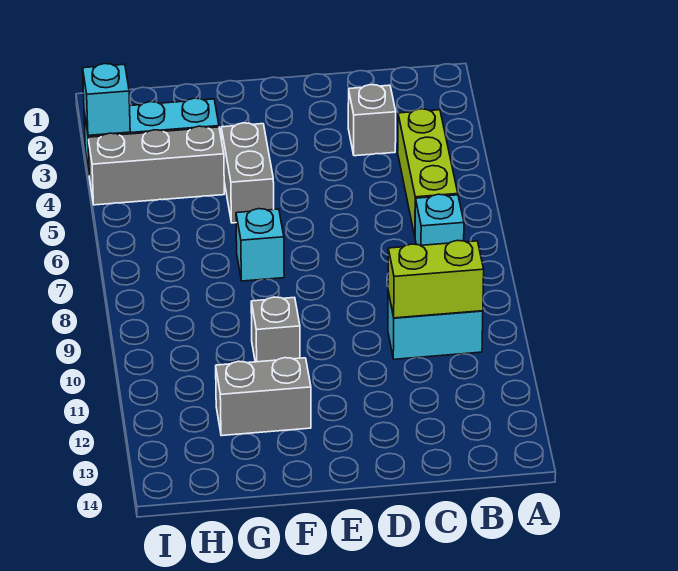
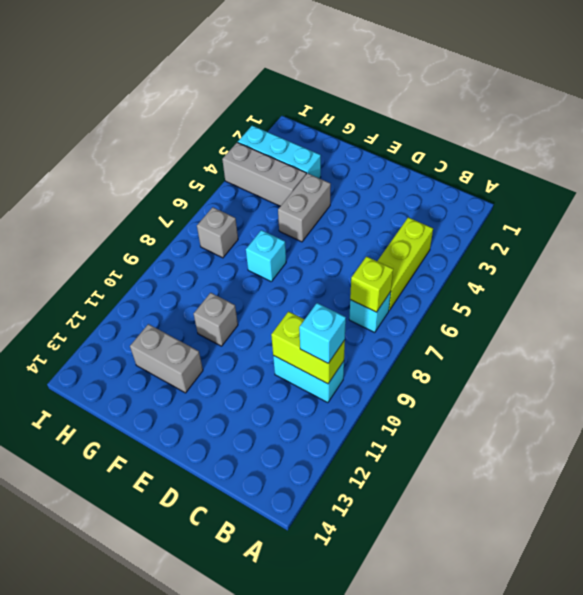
none -> lime brick B7 level 2
grey brick C3 level 1 -> grey brick H7 level 1
cyan brick I3 level 2 -> cyan brick B10 level 3

